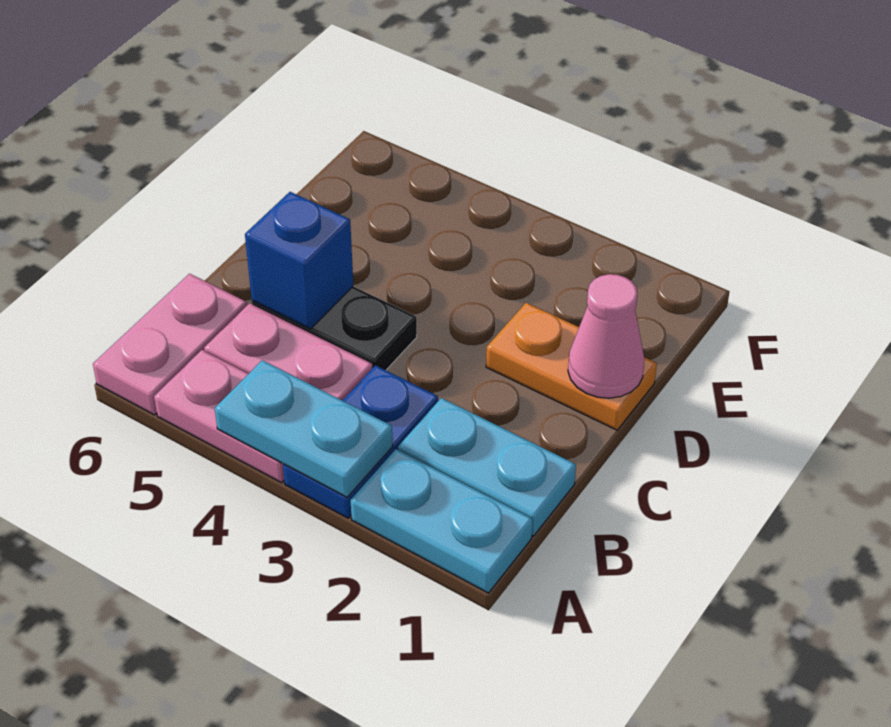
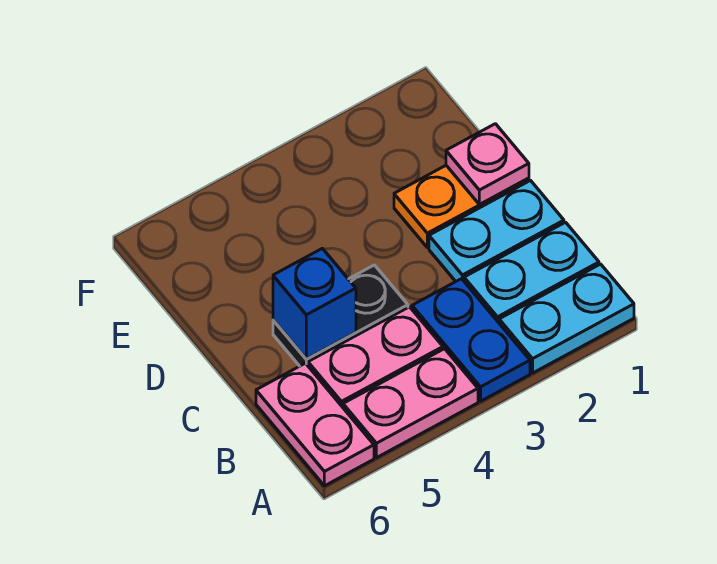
cyan plate A3:A4 level 2 -> cyan plate C1:C2 level 1
pink cone D1 level 2 -> pink plate D1 level 2

